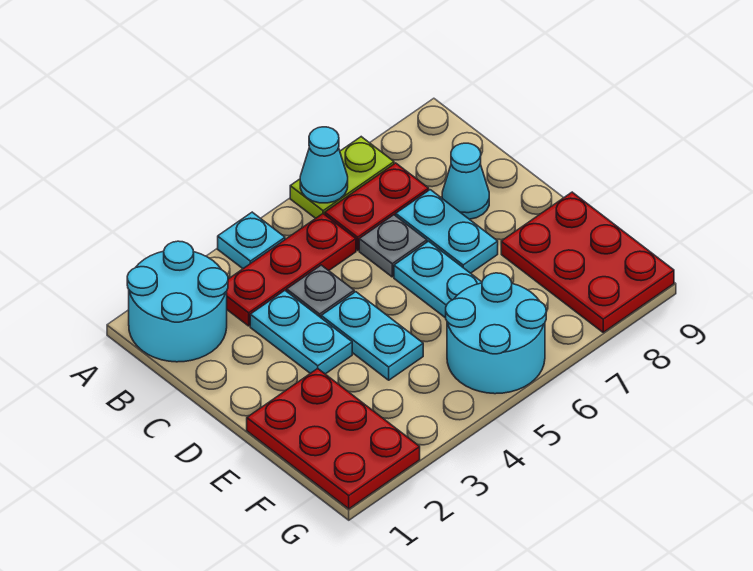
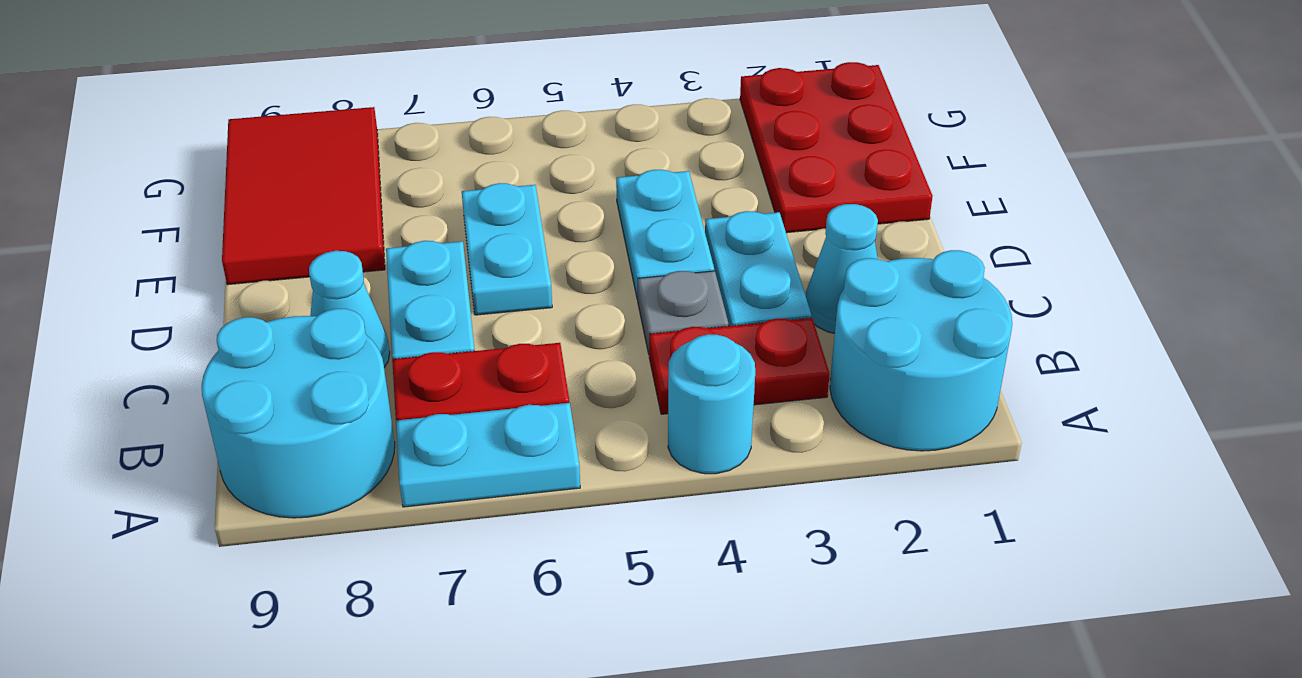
cyan plate A4 level 1 -> cyan round brick A4 level 1
lime plate A6:A7 level 1 -> cyan plate A6:A7 level 1
cyan cone A6 level 2 -> cyan cone C2 level 1
red plate B3:B5 level 1 -> red plate B3:B4 level 1
grey plate C6 level 1 -> none
red plate E8:G9 level 1 -> red tile E8:G9 level 1
cyan round brick F5:G6 level 1 -> cyan round brick A8:B9 level 1

